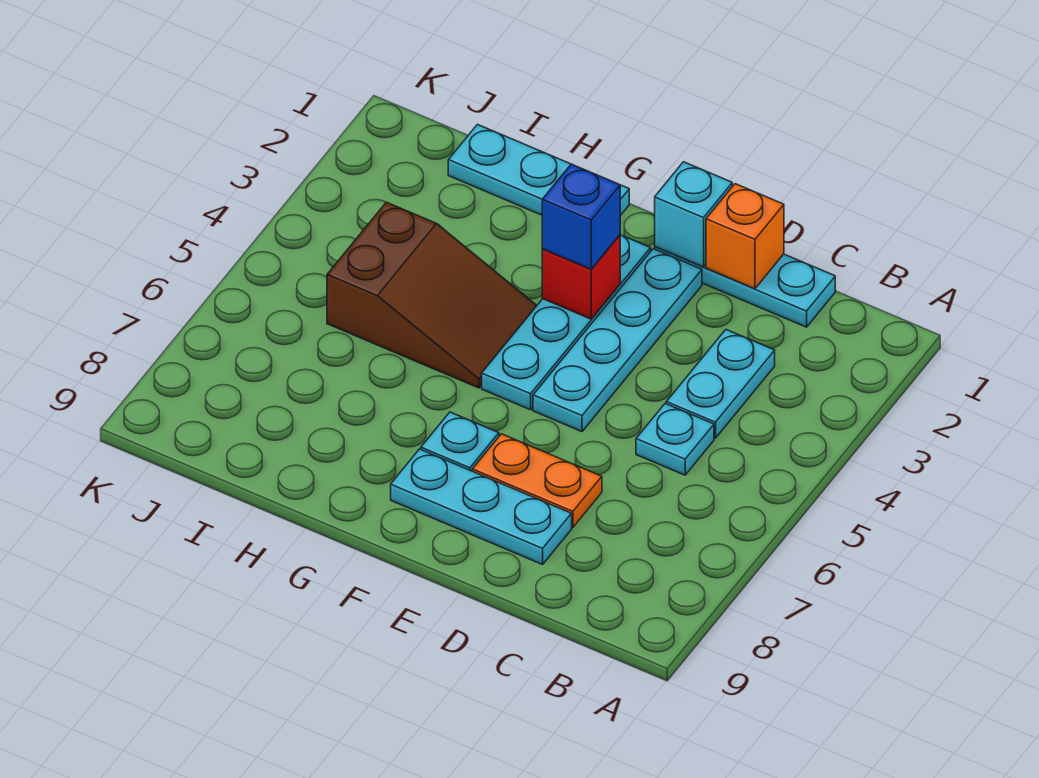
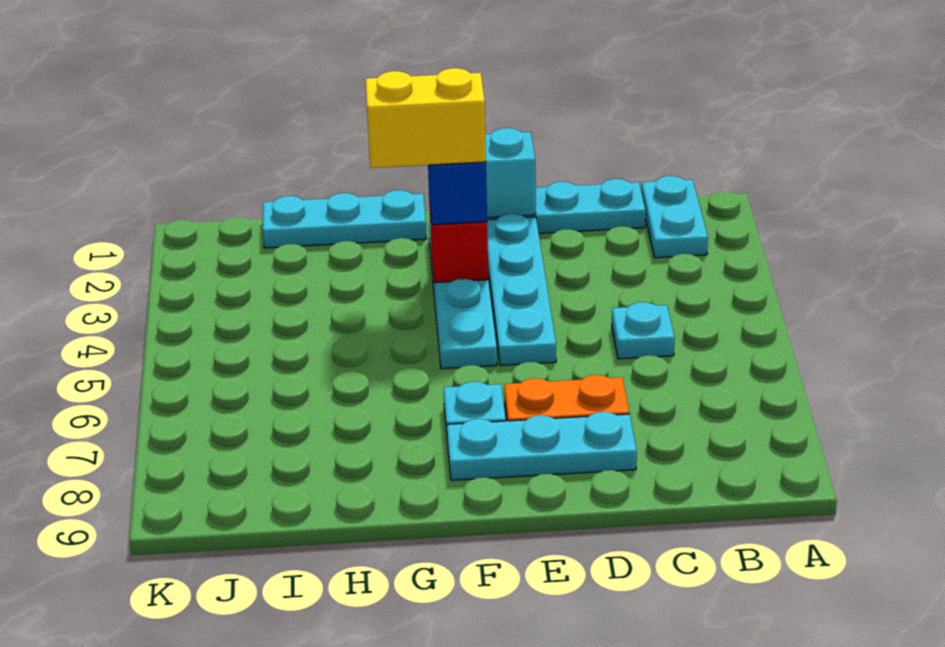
cyan plate C3:C4 level 1 -> cyan plate B1:B2 level 1
orange brick D1 level 2 -> none
none -> yellow brick F3:G3 level 4
brown slope G4:I5 level 1 top I -> none

